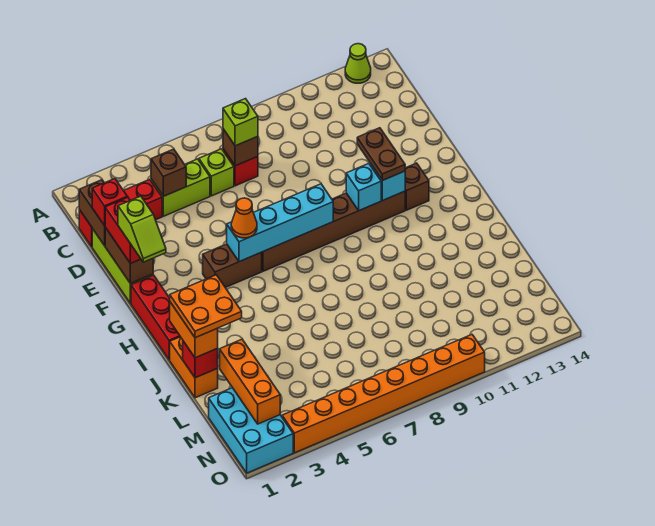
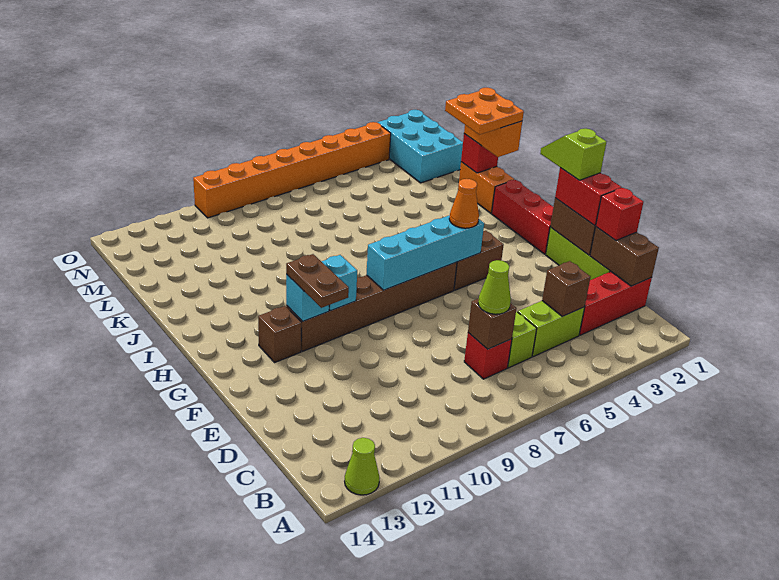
lime brick C7 level 3 -> lime cone C7 level 3
orange brick L2:N2 level 2 -> none

